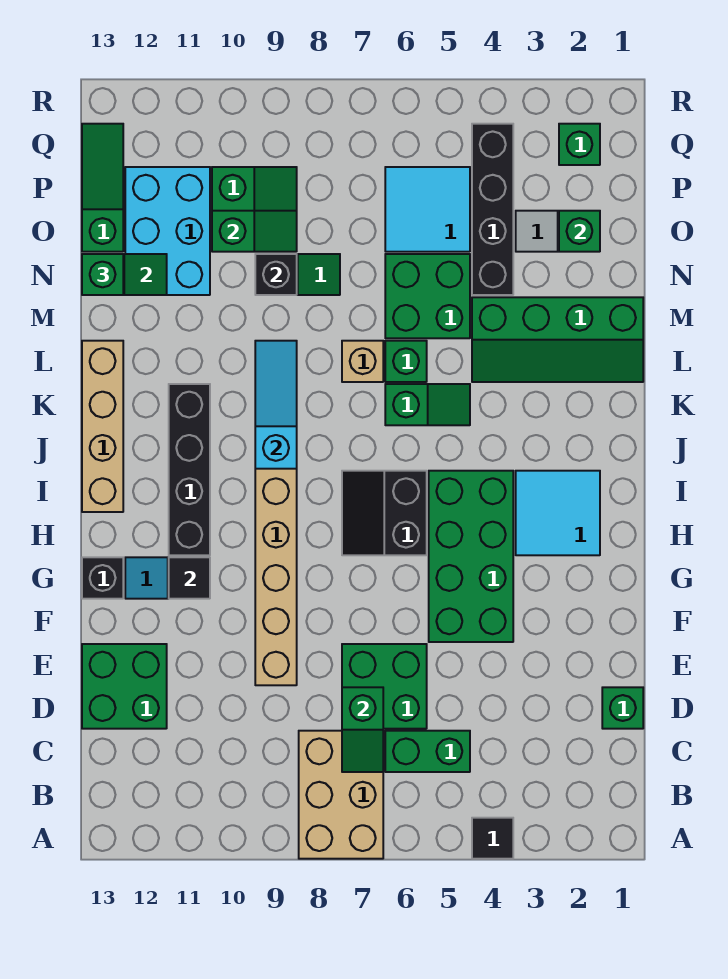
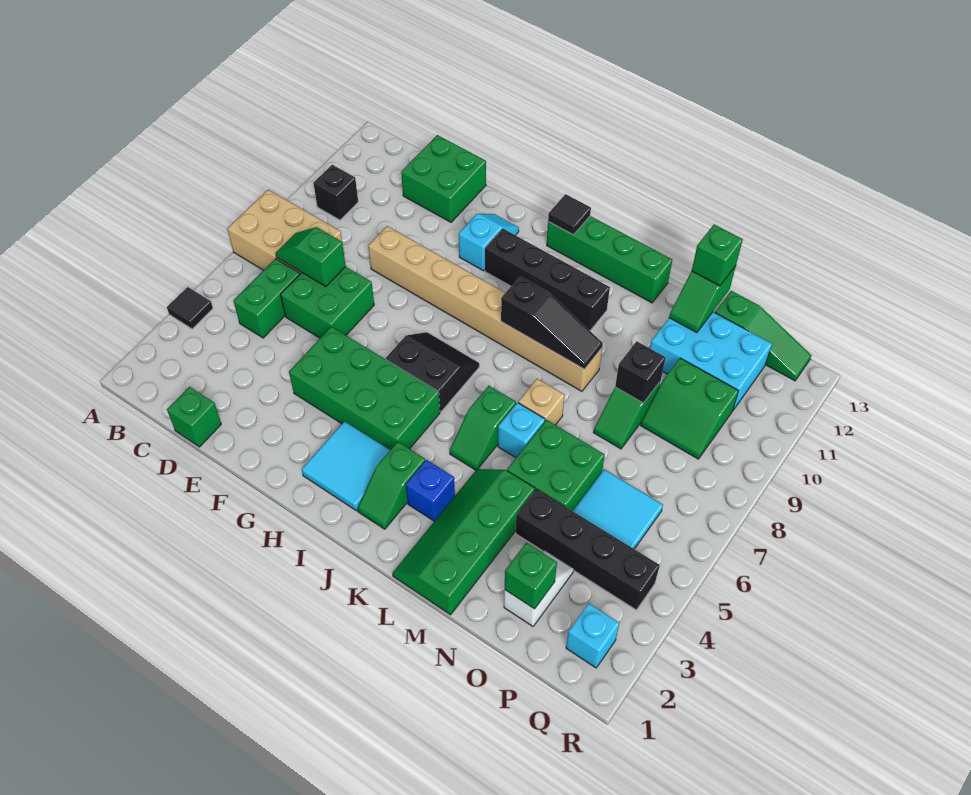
black tile G11 level 2 -> black tile I13 level 2
black brick G13 level 1 -> black brick B10 level 1
tan brick I13:L13 level 1 -> green brick I13:L13 level 1
cyan slope J9:L9 level 2 top J -> black slope J9:L9 level 2 top J
none -> blue brick K3 level 1
green brick L6 level 1 -> cyan brick L6 level 1
green slope O9:O10 level 2 top 10 -> green slope J2:J3 level 1 top 3
green brick Q2 level 1 -> cyan brick Q2 level 1

